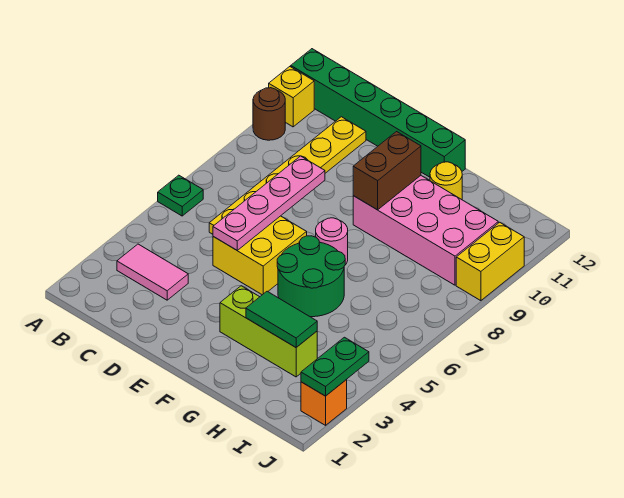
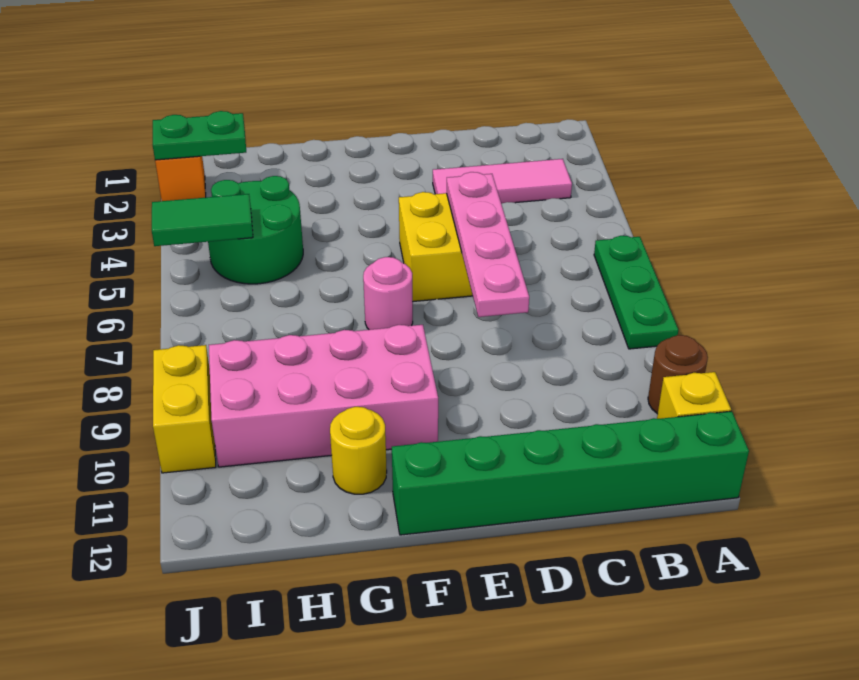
green plate A6 level 1 -> green plate A6:A8 level 1
pink tile B3:C3 level 1 -> pink tile B3:D3 level 1
yellow plate C6:C11 level 1 -> none
lime brick F3:H3 level 1 -> none
green round brick F5:G6 level 1 -> green round brick H4:I5 level 1
brown brick F9:F10 level 2 -> none
green tile G3:H3 level 2 -> green tile I5:J5 level 2
green plate J2:J3 level 2 -> green plate I2:J2 level 2

